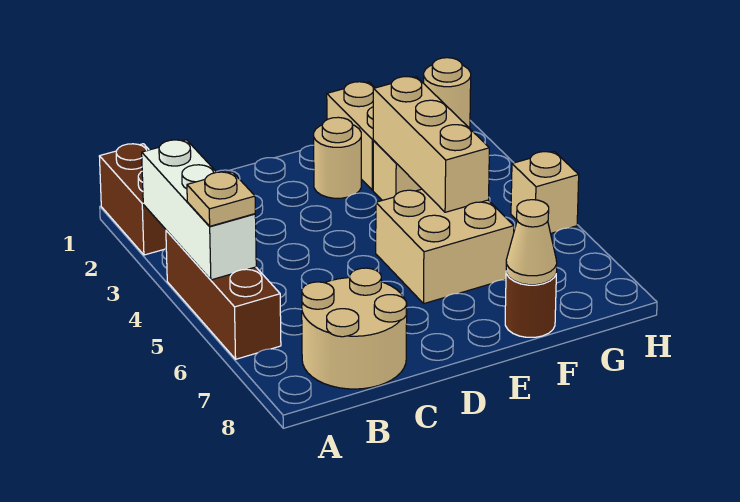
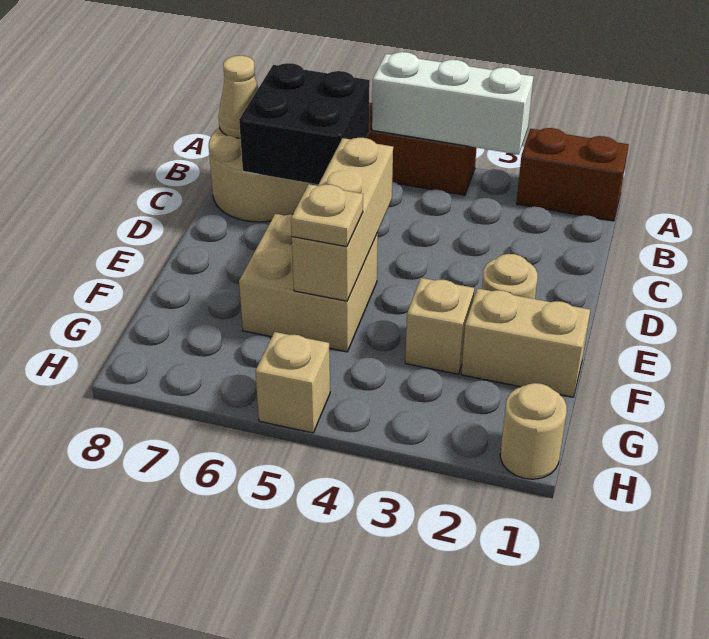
tan plate A5 level 3 -> tan plate F5 level 3
none -> black brick B6:C7 level 2
tan brick F3:F5 level 2 -> tan brick D5:F5 level 2
brown round brick F8 level 1 -> none
tan cone F8 level 2 -> tan cone B8 level 2

